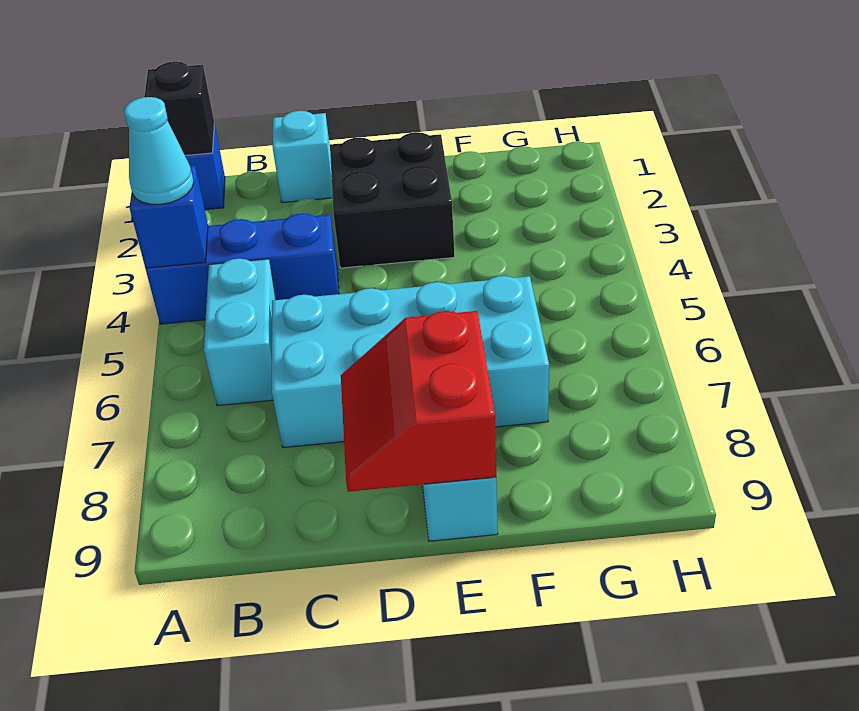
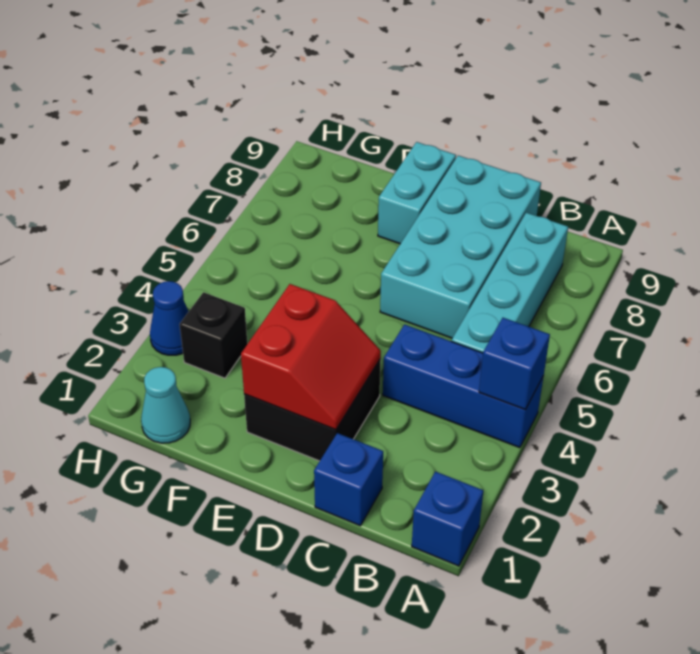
black brick A1 level 2 -> black brick G3 level 1
cyan cone A4 level 3 -> cyan cone G1 level 1
cyan brick B5:B6 level 1 -> cyan brick B5:B8 level 1
cyan brick C1 level 1 -> blue brick C1 level 1
cyan brick C6:F7 level 1 -> cyan brick C6:D9 level 1
red slope D8:E9 level 2 top E -> red slope D2:E3 level 2 top E
none -> blue cone H3 level 1

